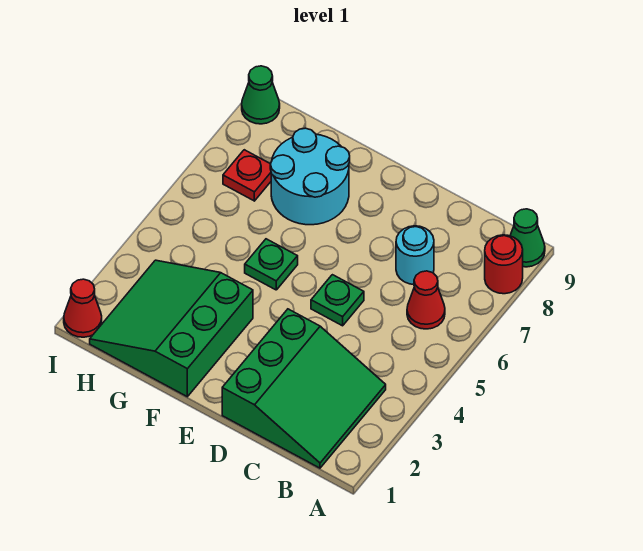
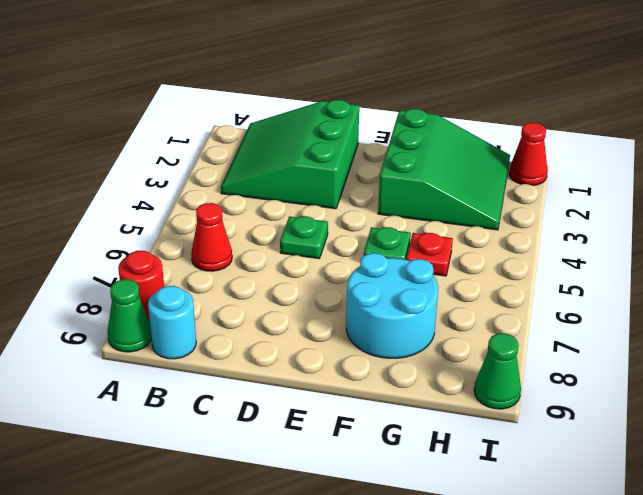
cyan round brick C7 level 1 -> cyan round brick B9 level 1
red plate H7 level 1 -> red plate G5 level 1

